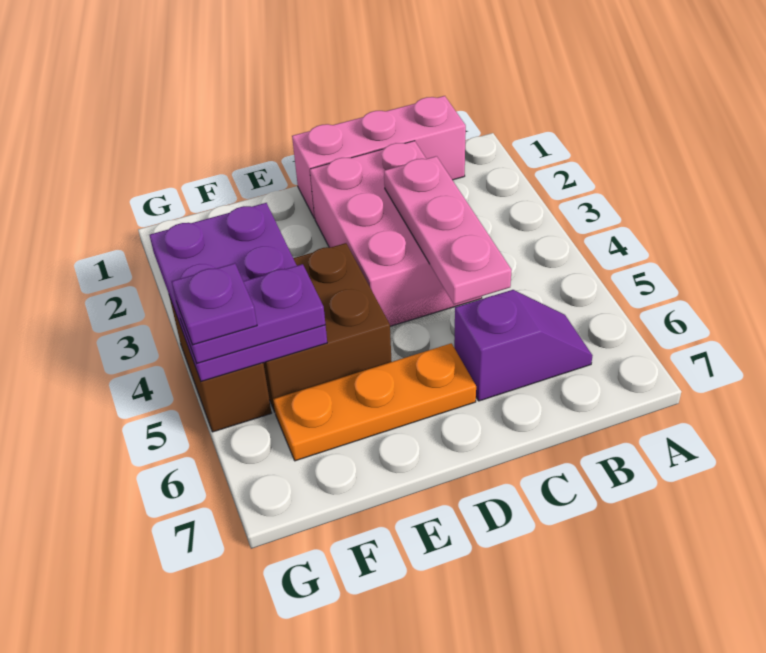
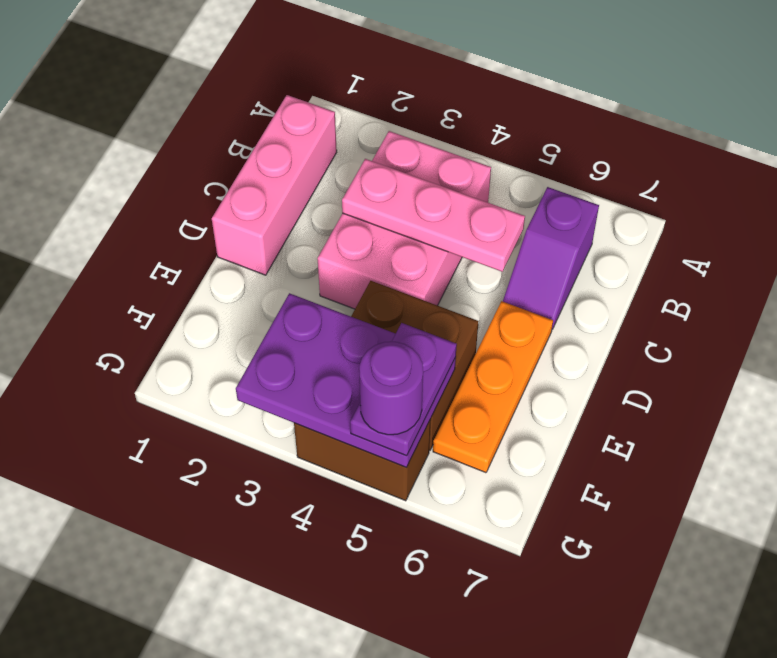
purple slope B6:C6 level 1 top C -> purple slope B6:C6 level 1 top B
pink brick C2:D4 level 1 -> pink brick B3:D4 level 1
purple plate G5 level 4 -> purple round brick G5 level 4

